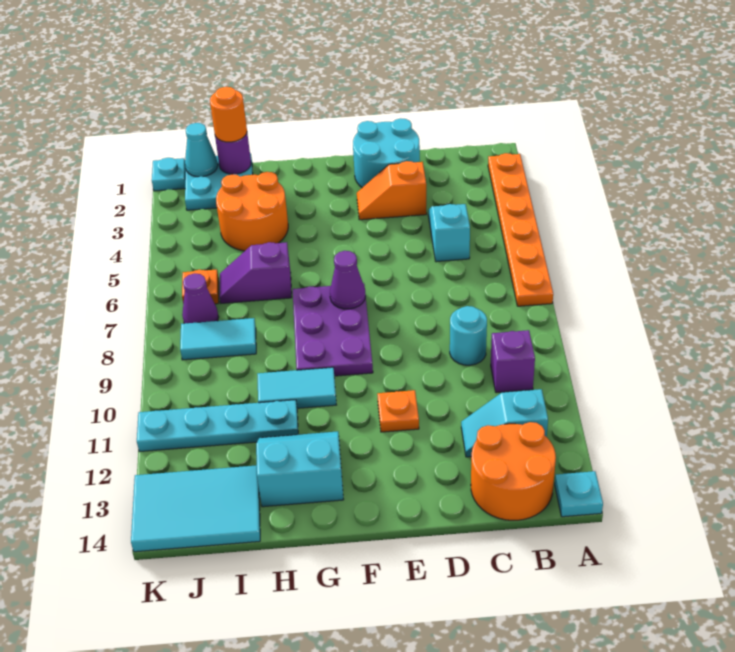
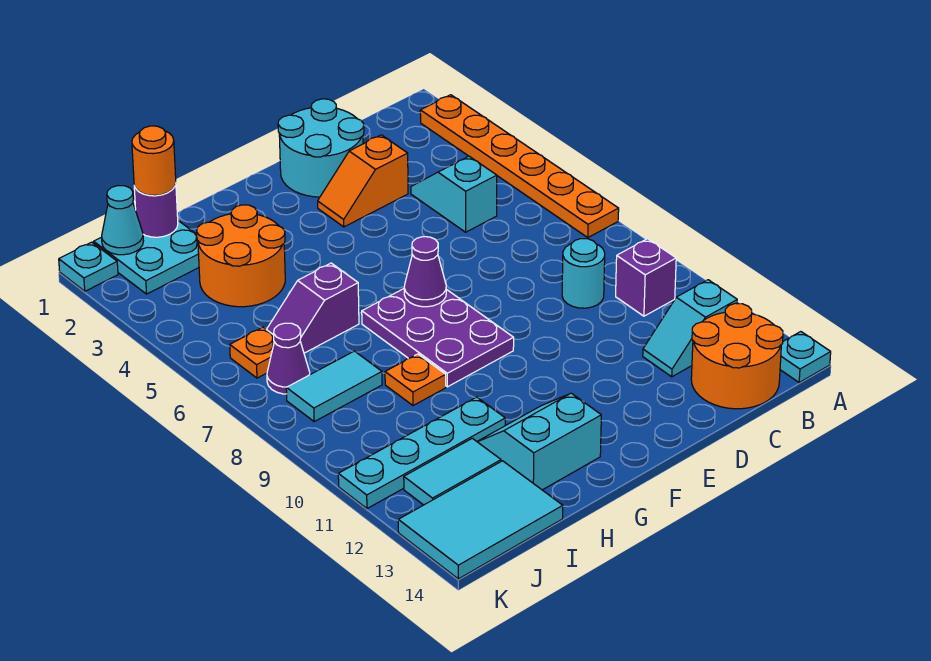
orange plate E11 level 1 -> orange plate H9 level 1
cyan tile G10:H10 level 1 -> cyan tile I12:J12 level 1

